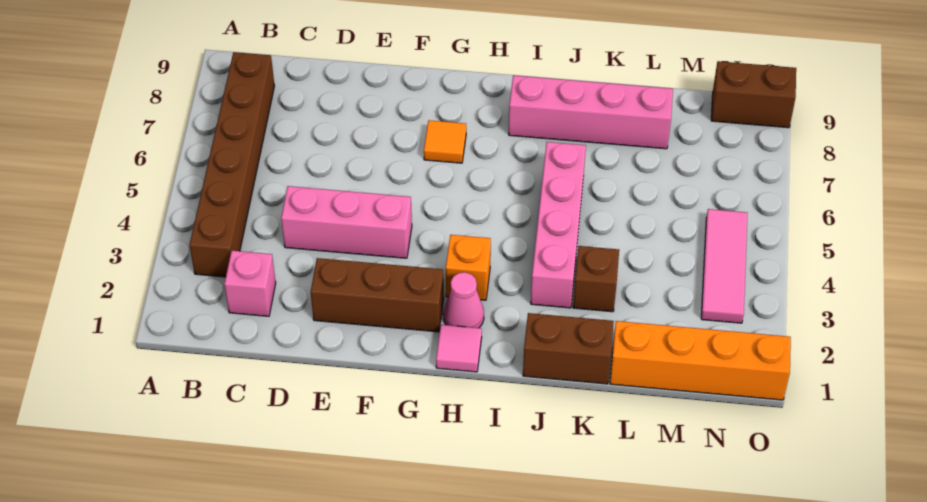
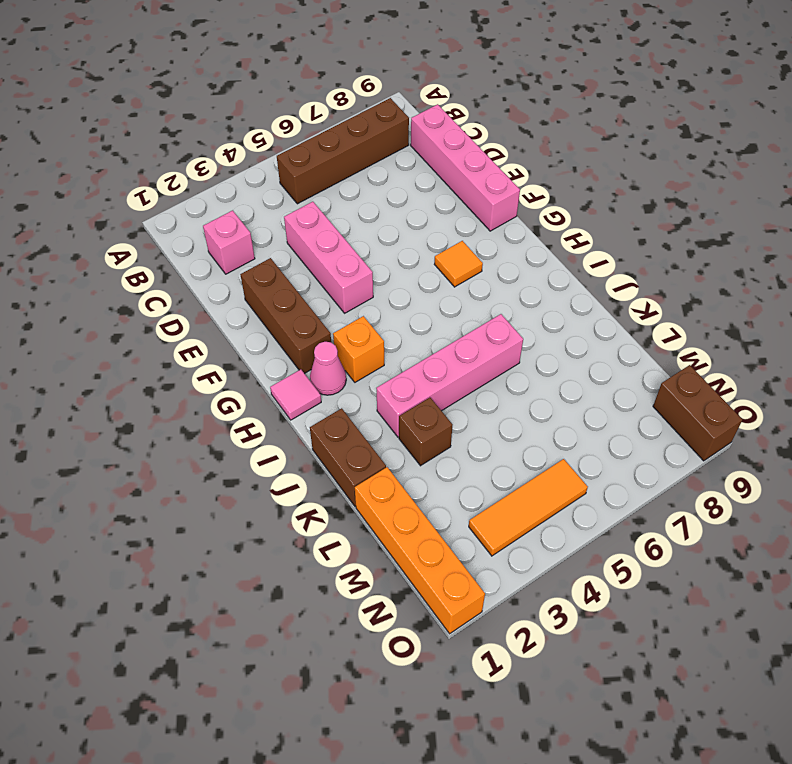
brown brick B3:B8 level 1 -> brown brick B5:B8 level 1
pink brick I8:L8 level 1 -> pink brick C9:F9 level 1
pink tile N3:N5 level 1 -> orange tile N3:N5 level 1

